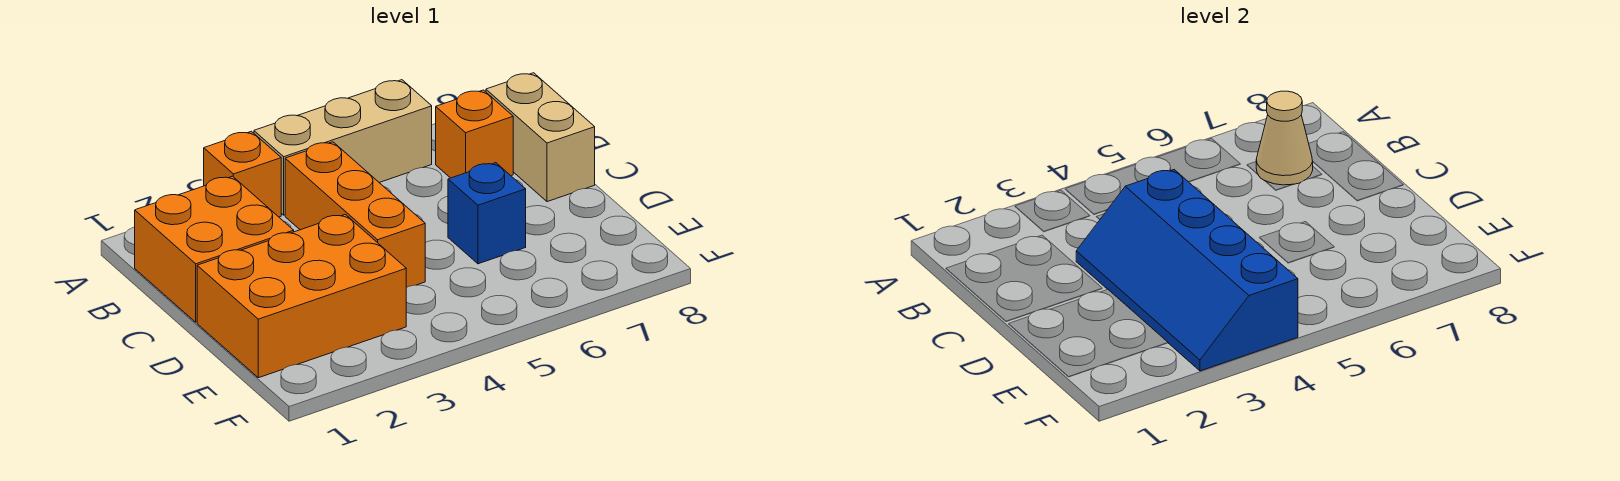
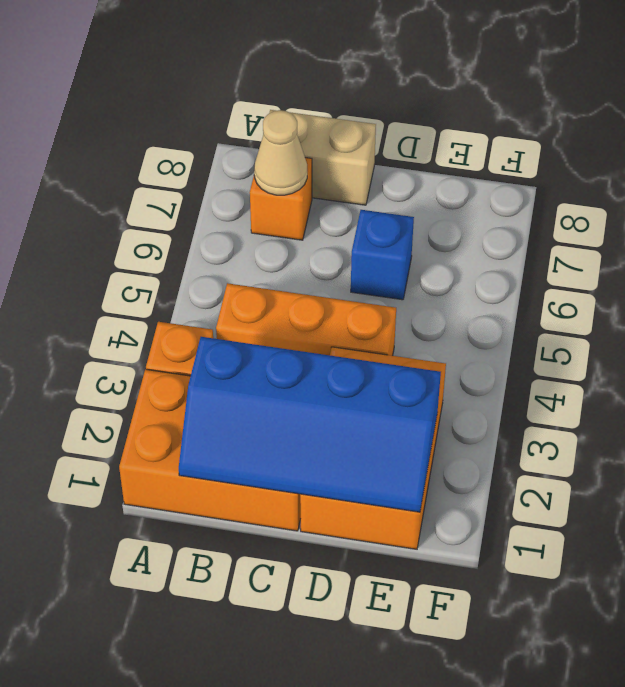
tan brick A4:A6 level 1 -> none
orange brick B1:C2 level 1 -> orange brick A1:C2 level 1
blue slope C3:F4 level 2 top 4 -> blue slope B1:E2 level 2 top 2

